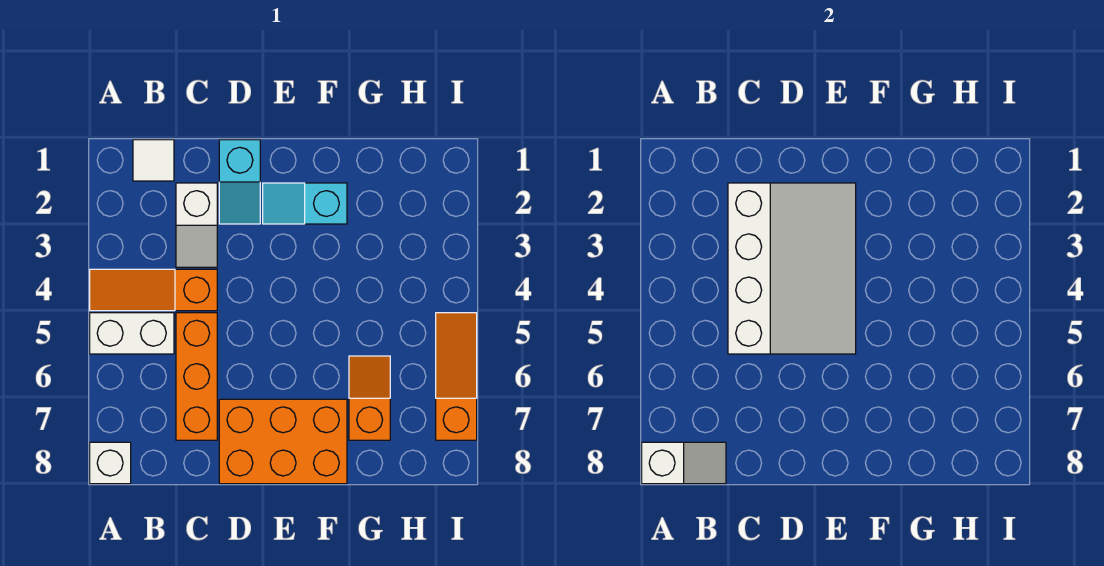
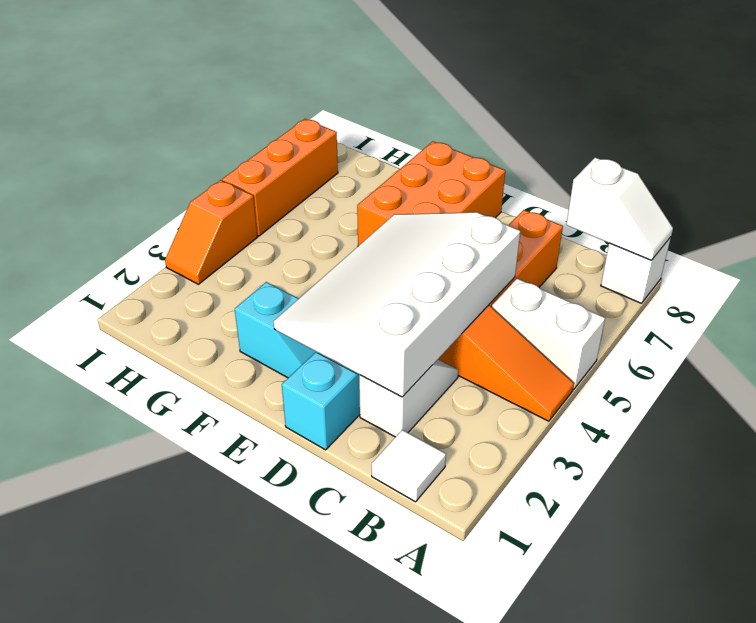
white slope A8:B8 level 2 top A -> white slope A8:B8 level 2 top B
orange brick D7:F8 level 1 -> orange brick E6:F8 level 1
orange slope G6:G7 level 1 top 7 -> orange slope I3:I4 level 1 top 4
orange slope I5:I7 level 1 top 7 -> orange brick I5:I7 level 1

